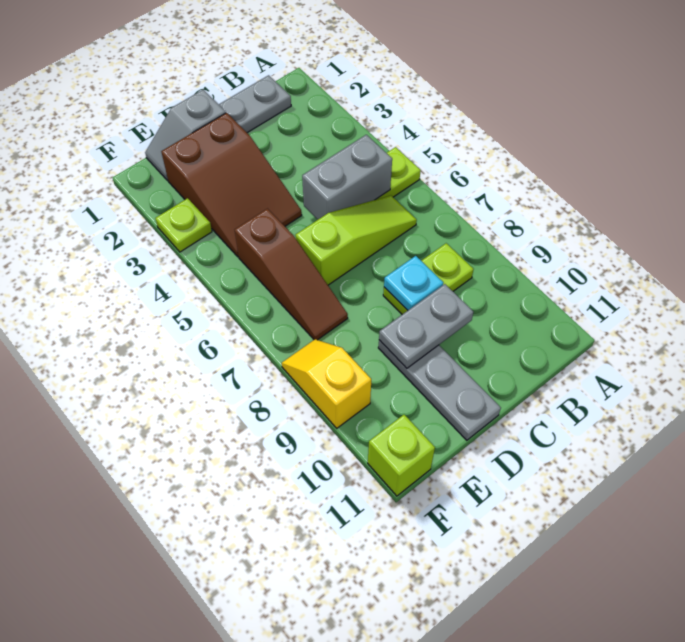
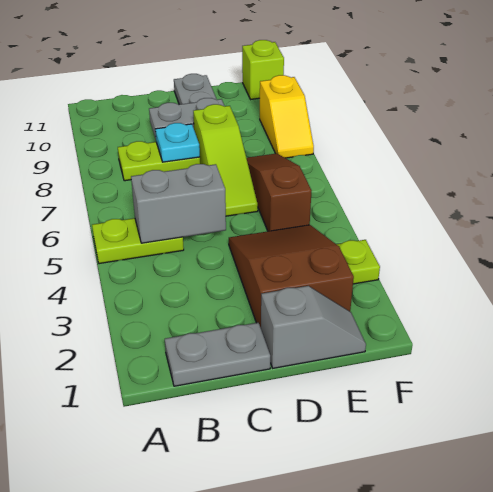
lime slope B6:D6 level 1 top D -> lime slope D6:D8 level 1 top 8

